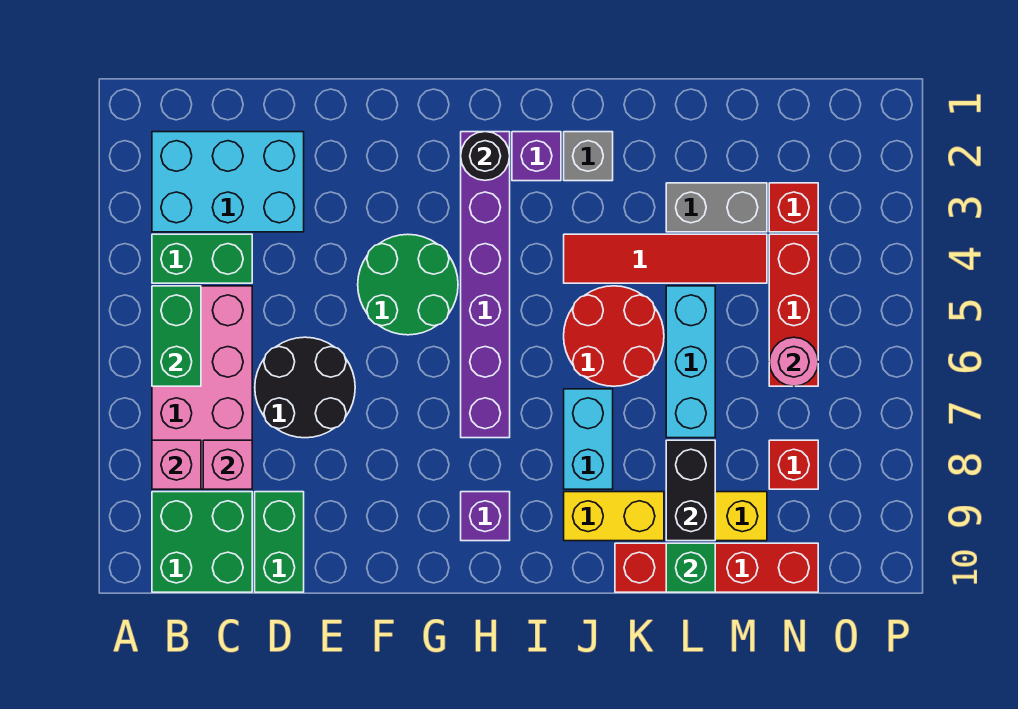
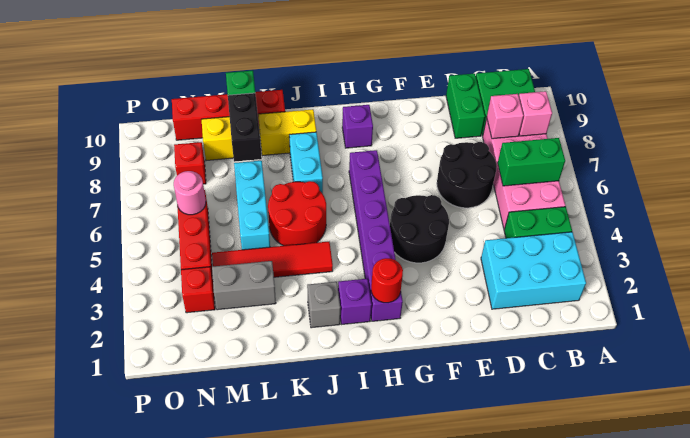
green brick B5:B6 level 2 -> green brick B6:C6 level 2
green round brick F4:G5 level 1 -> black round brick F4:G5 level 1
black round brick H2 level 2 -> red round brick H2 level 2

